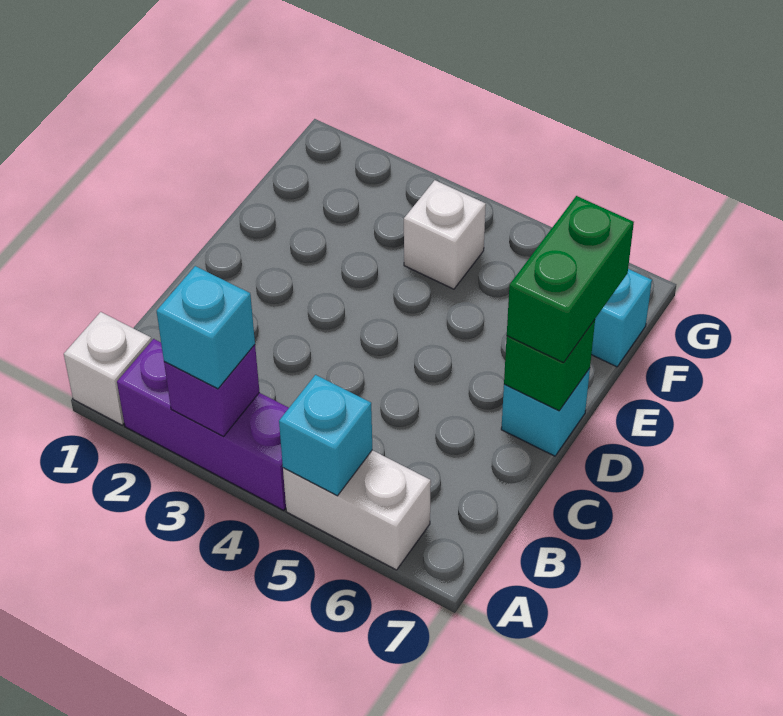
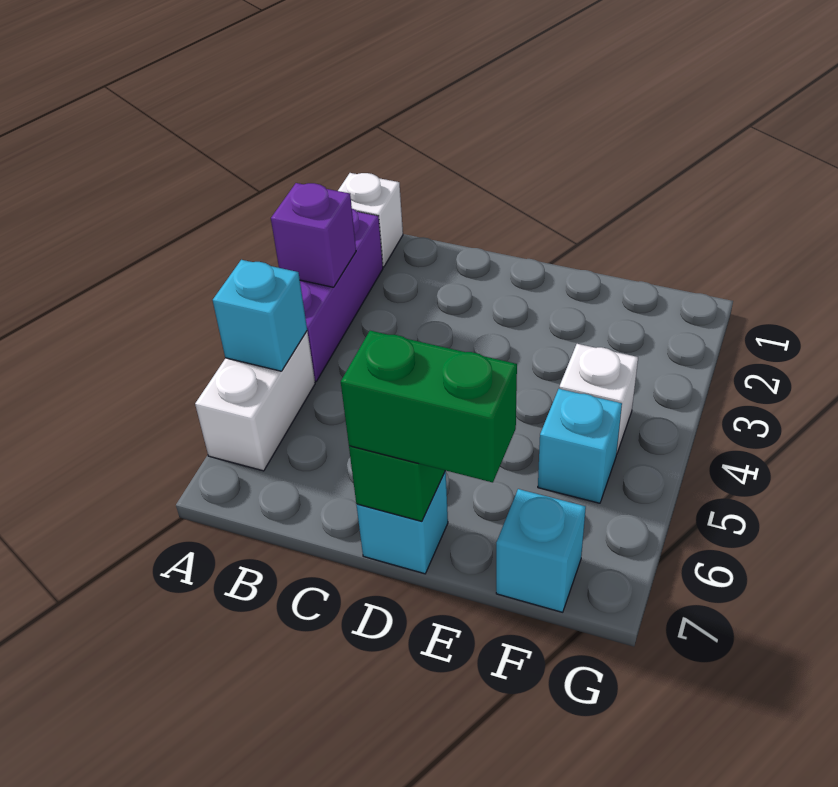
cyan brick A3 level 3 -> cyan brick F5 level 1

